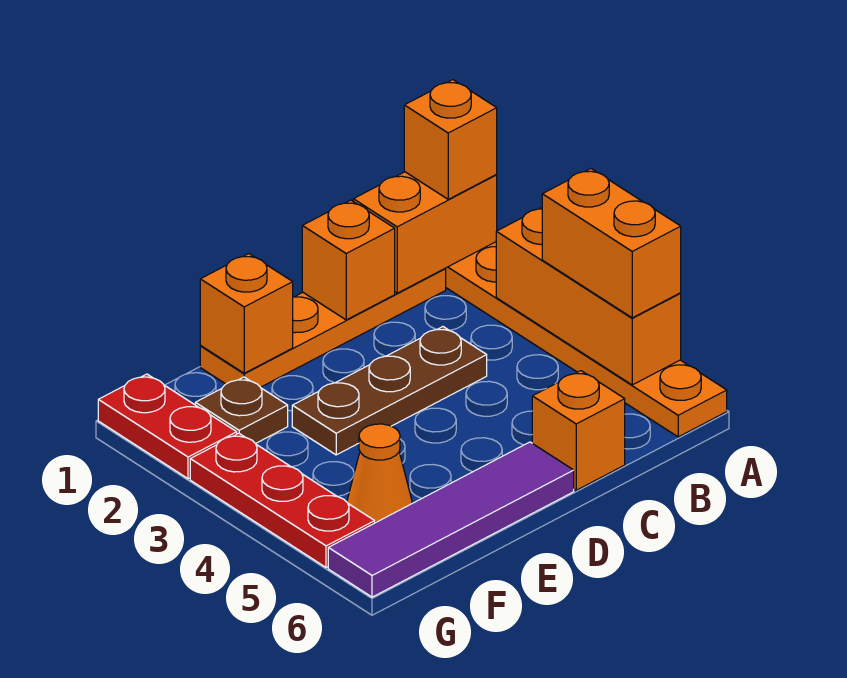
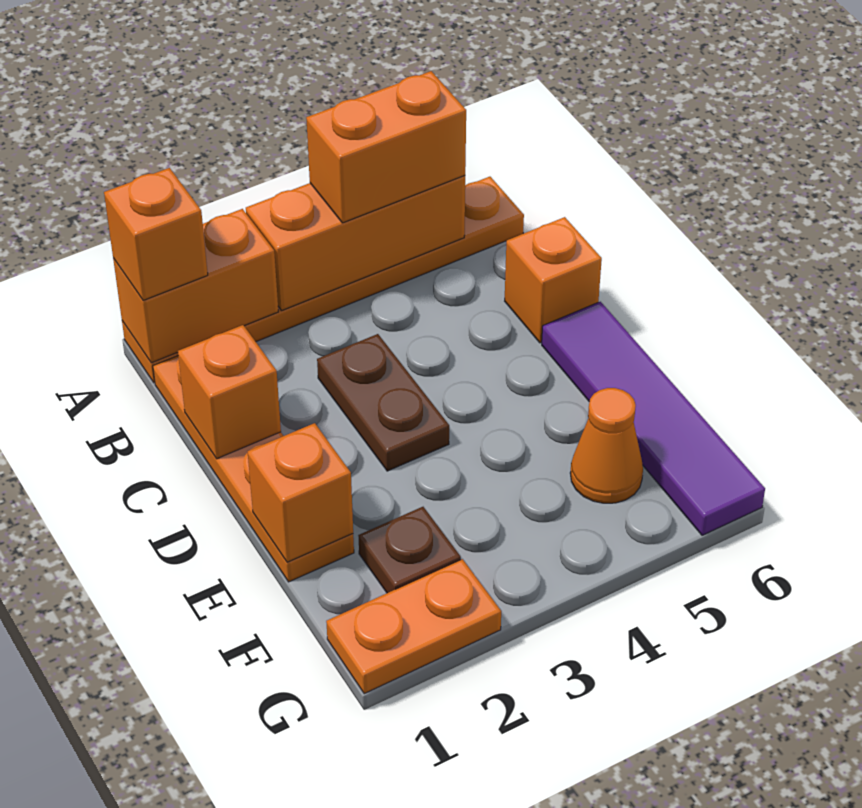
orange brick A1:B1 level 2 -> orange brick A1:A2 level 2
brown plate C3:E3 level 1 -> brown plate C3:D3 level 1
red plate G1:G2 level 1 -> orange plate G1:G2 level 1
red plate G3:G5 level 1 -> none

